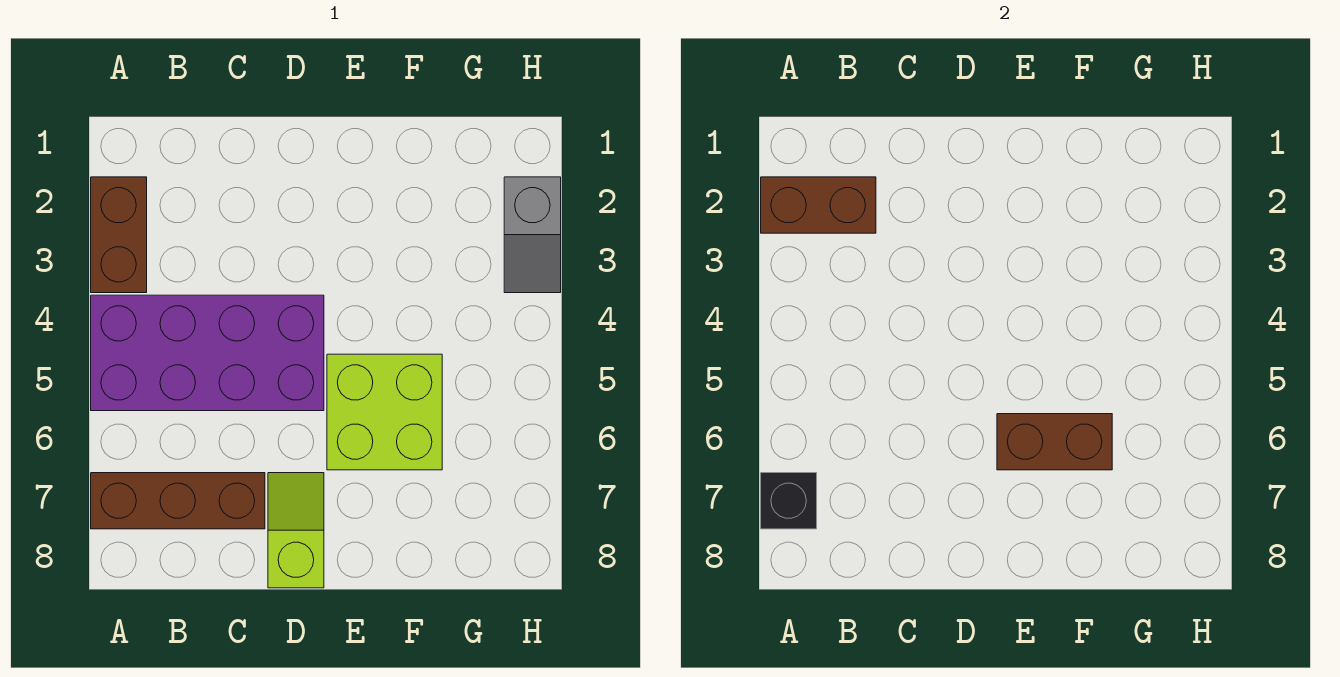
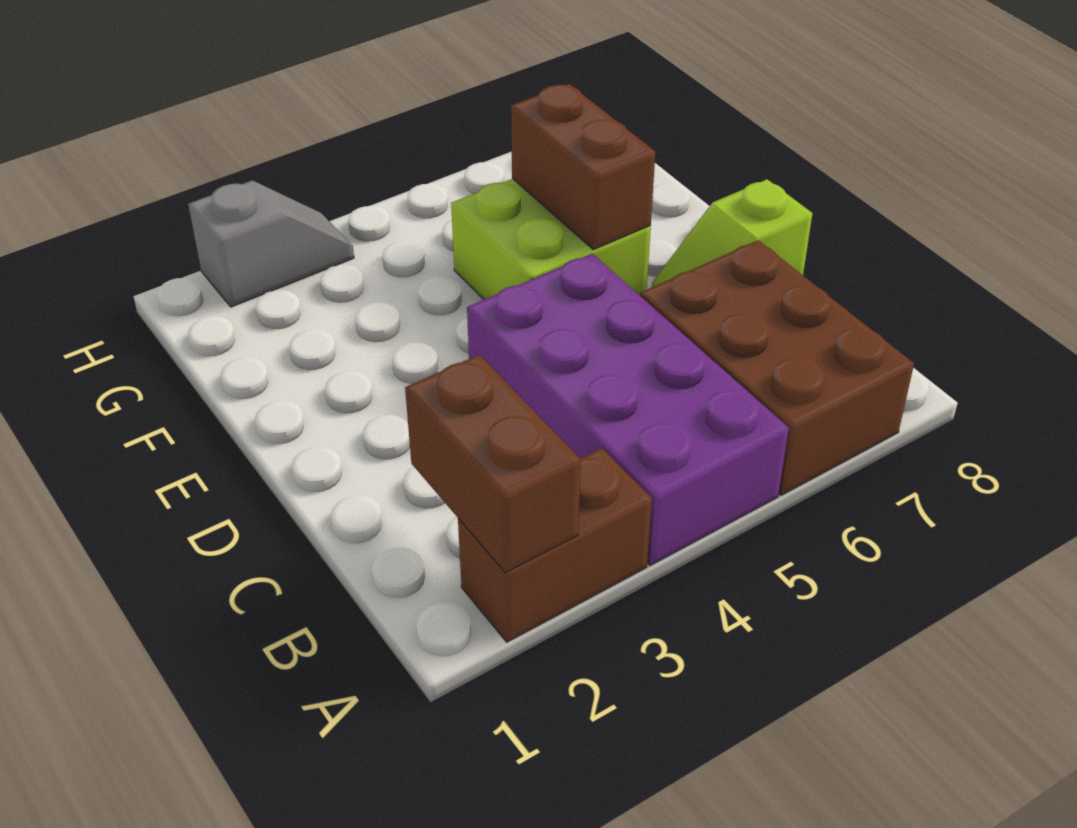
brown brick A7:C7 level 1 -> brown brick A6:C7 level 1
black brick A7 level 2 -> none

